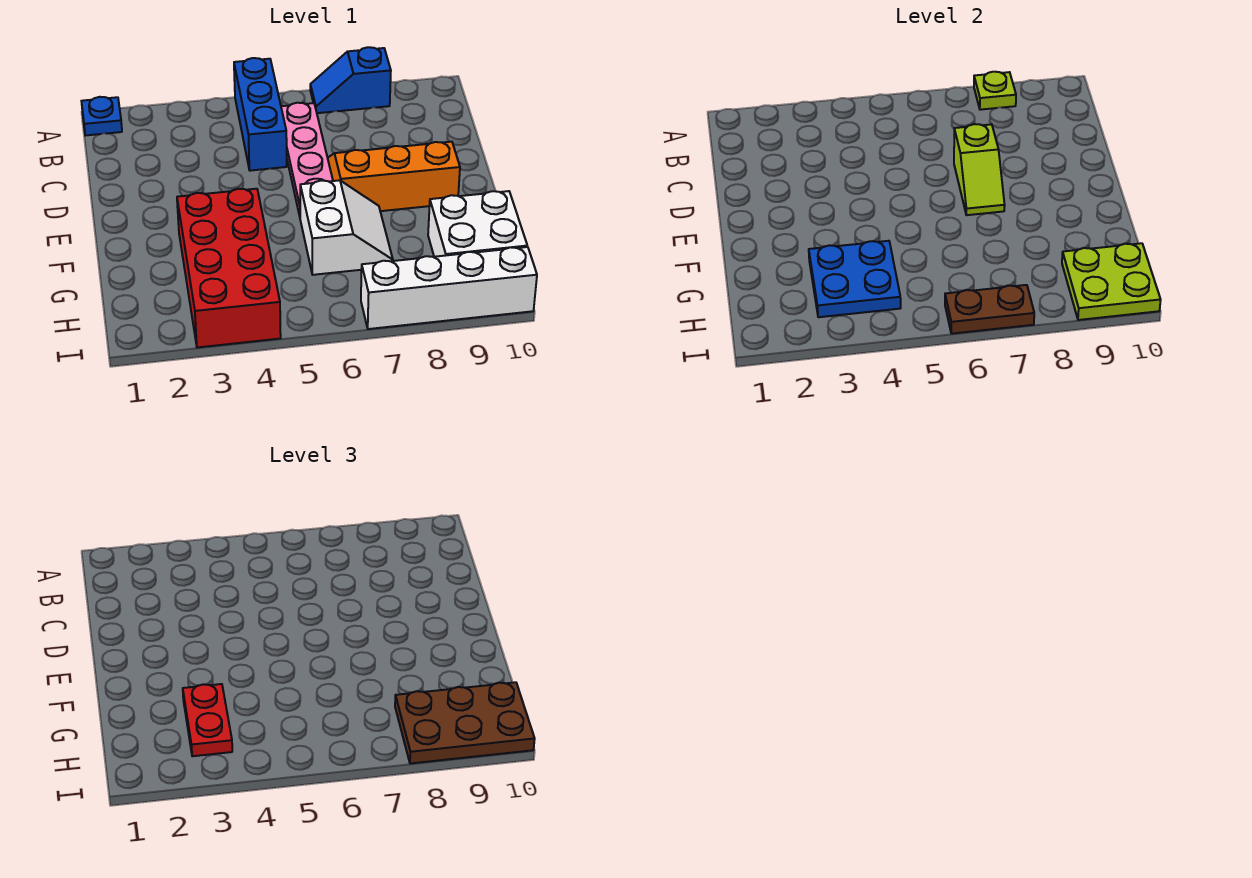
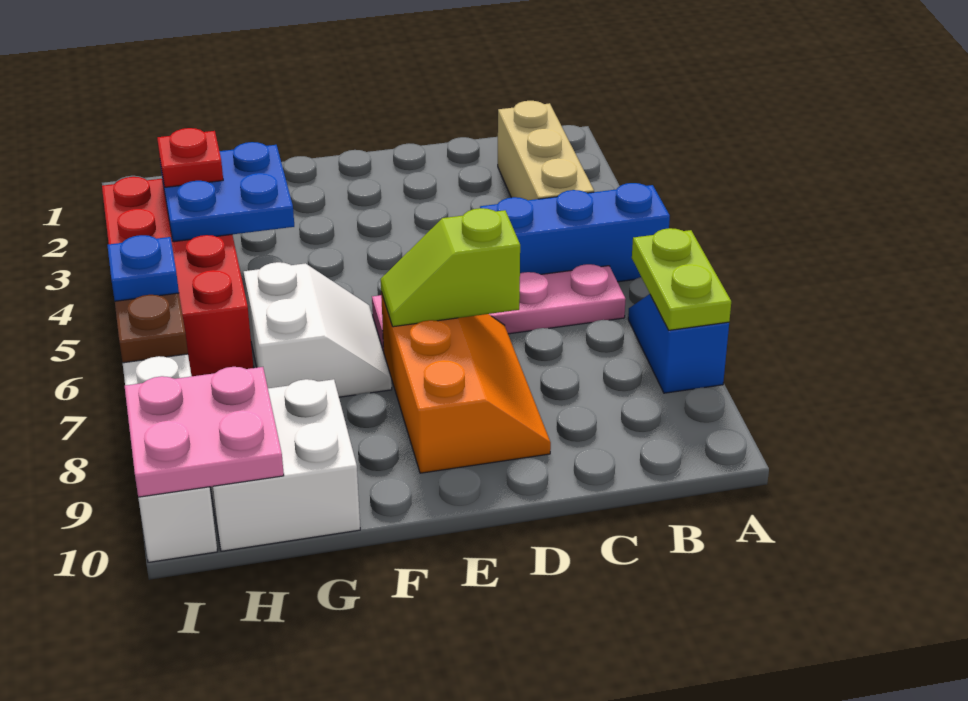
blue plate A1 level 1 -> blue plate I6 level 3
lime plate A8 level 2 -> lime plate A7:A8 level 2
none -> tan brick B2:B4 level 1
red brick F3:I4 level 1 -> red brick H3:I6 level 1
white slope F6:G7 level 1 top 6 -> white slope F6:G7 level 1 top G
red plate G3:H3 level 3 -> red plate H3 level 3
brown plate H8:I10 level 3 -> none
lime plate H9:I10 level 2 -> pink plate H9:I10 level 2

